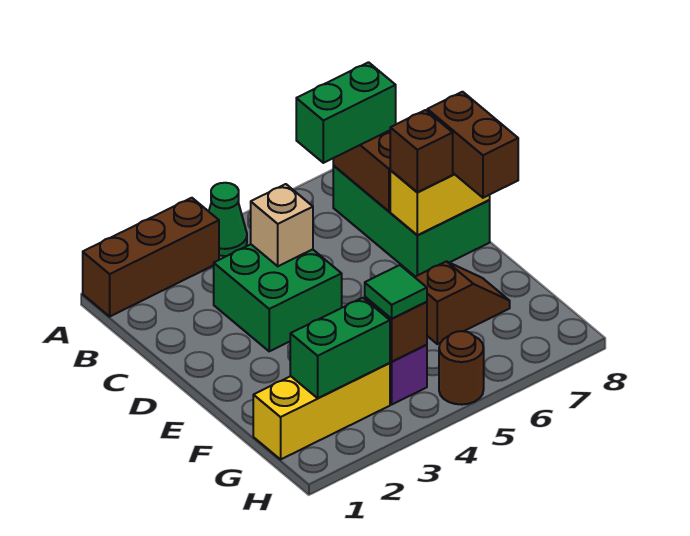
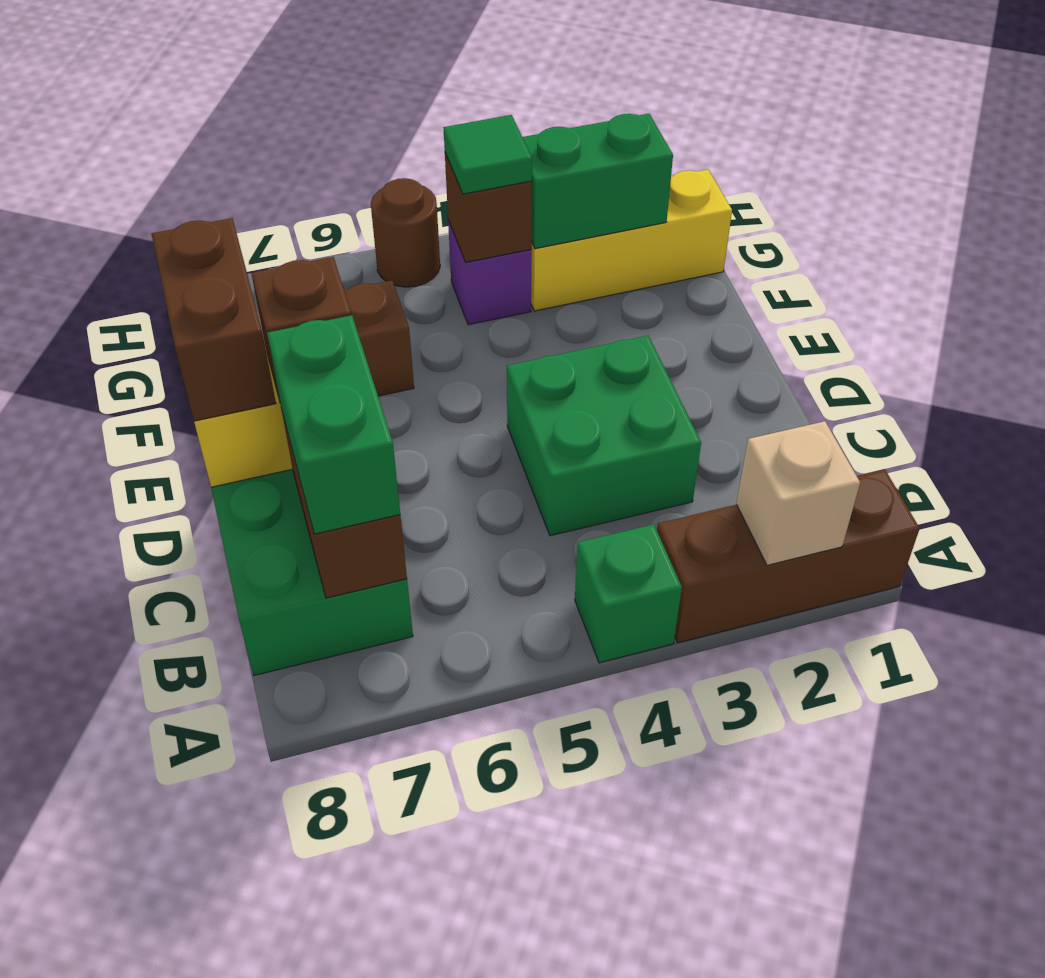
green cone A4 level 1 -> green brick A4 level 1
green brick B6:B7 level 3 -> green brick B7:C7 level 3
tan brick C4 level 2 -> tan brick A2 level 2

